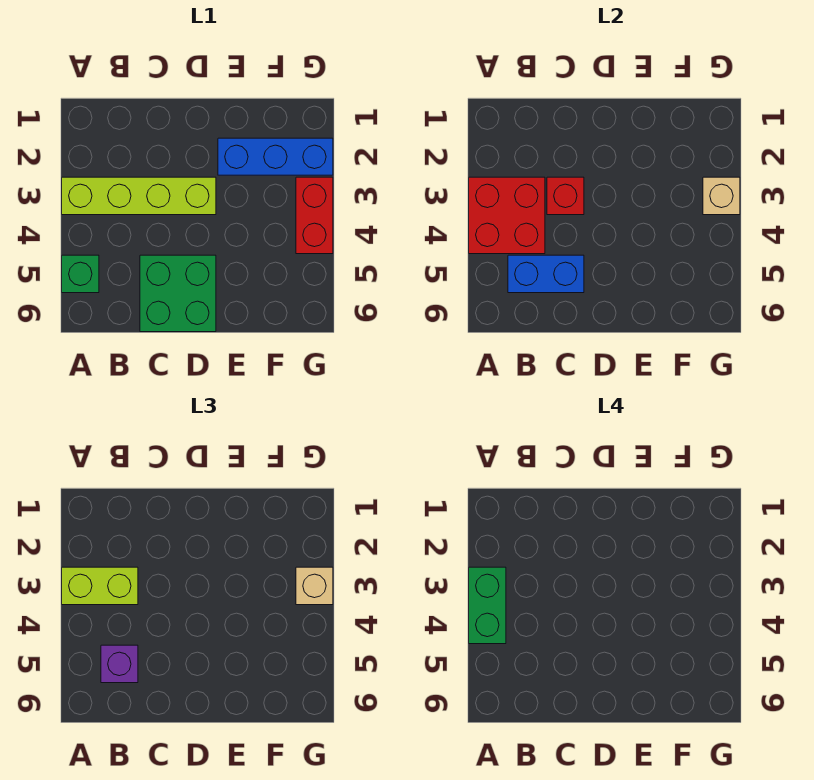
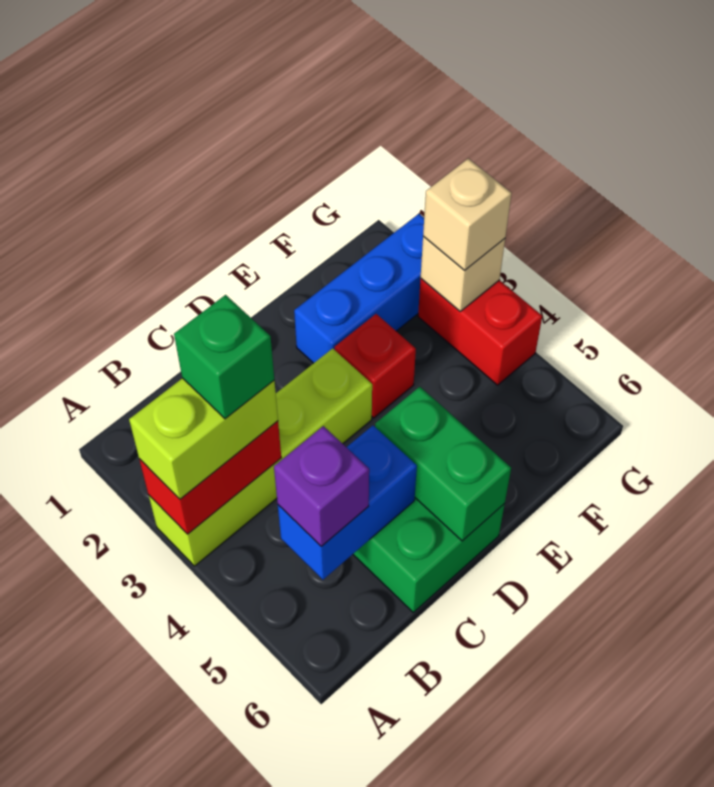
red brick A3:B4 level 2 -> red brick A3:B3 level 2
green brick A3:A4 level 4 -> green brick D5:D6 level 2
green brick A5 level 1 -> green brick B3 level 4
red brick C3 level 2 -> red brick E3 level 1

